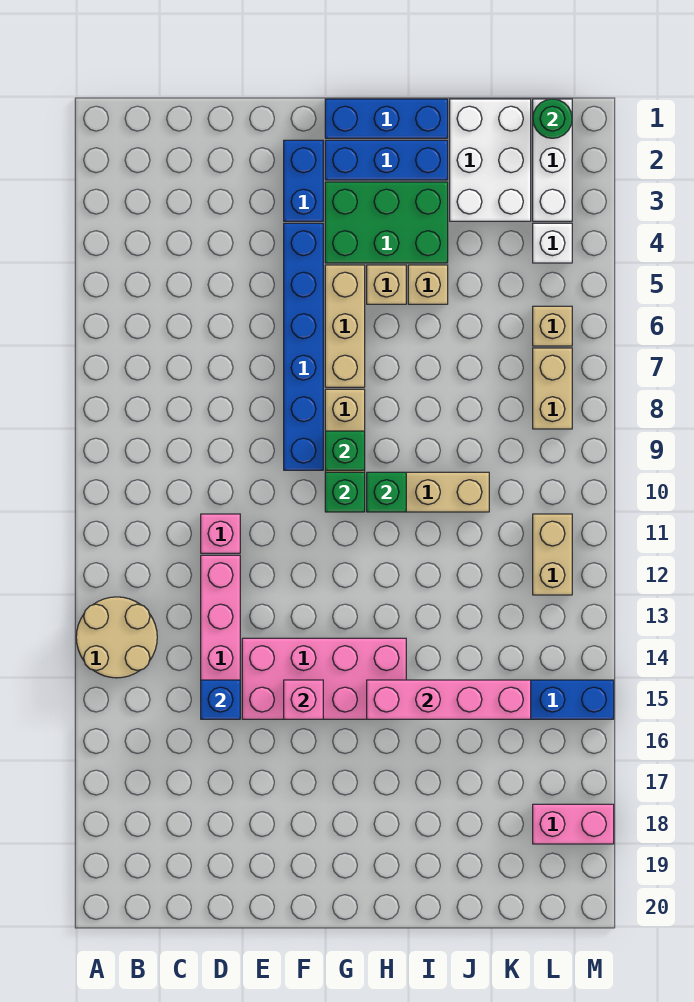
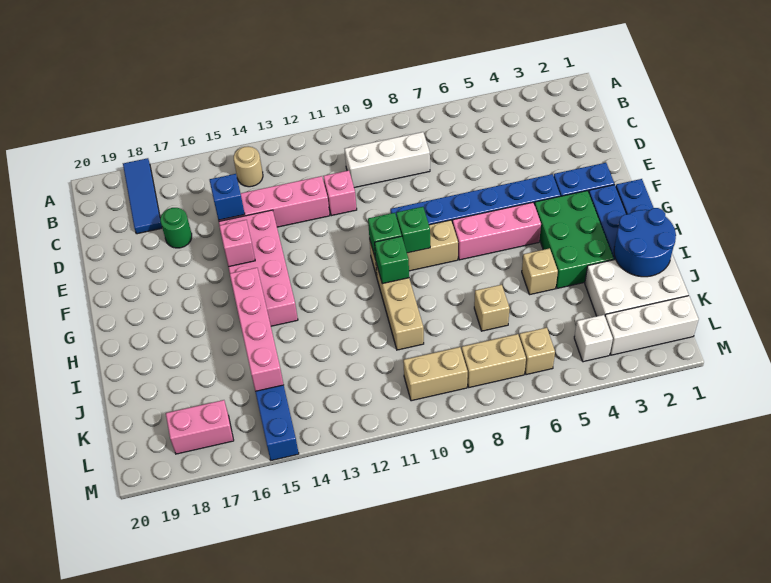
tan round brick A13:B14 level 1 -> tan round brick B14 level 1
none -> blue tile A18:C18 level 1
none -> white brick C8:C10 level 1
tan brick G5:G7 level 1 -> pink brick G5:G7 level 1
tan brick H5 level 1 -> tan brick J7 level 1
none -> blue round brick I1:J2 level 2
green round brick L1 level 2 -> green round brick D17 level 1
tan brick L11:L12 level 1 -> tan brick L9:L10 level 1
pink brick L18:M18 level 1 -> pink brick L17:L18 level 1

